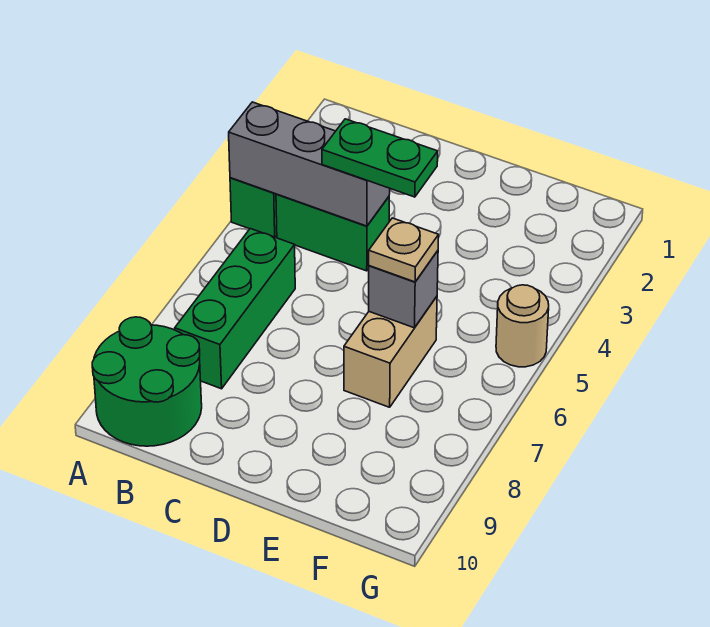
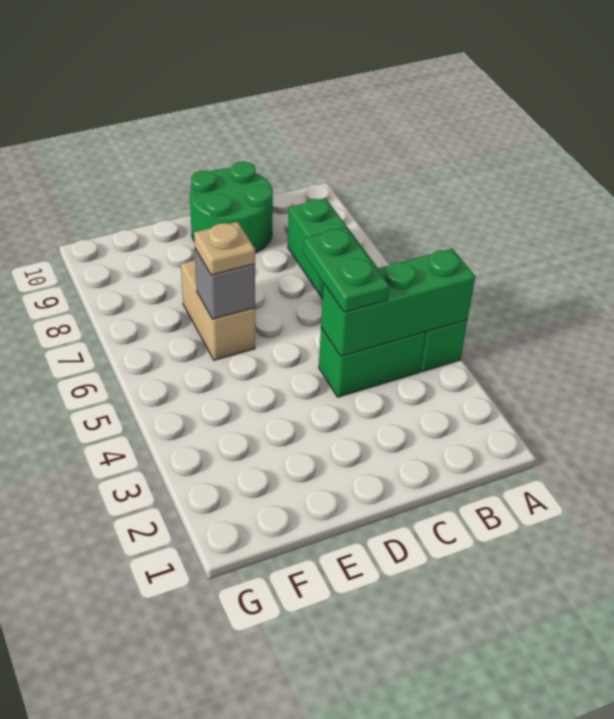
grey brick A4:C4 level 2 -> green brick A4:C4 level 2
green round brick A9:B10 level 1 -> green round brick C9:D10 level 1
green plate C4:D4 level 3 -> green plate C4:C5 level 3
tan round brick G5 level 1 -> none

